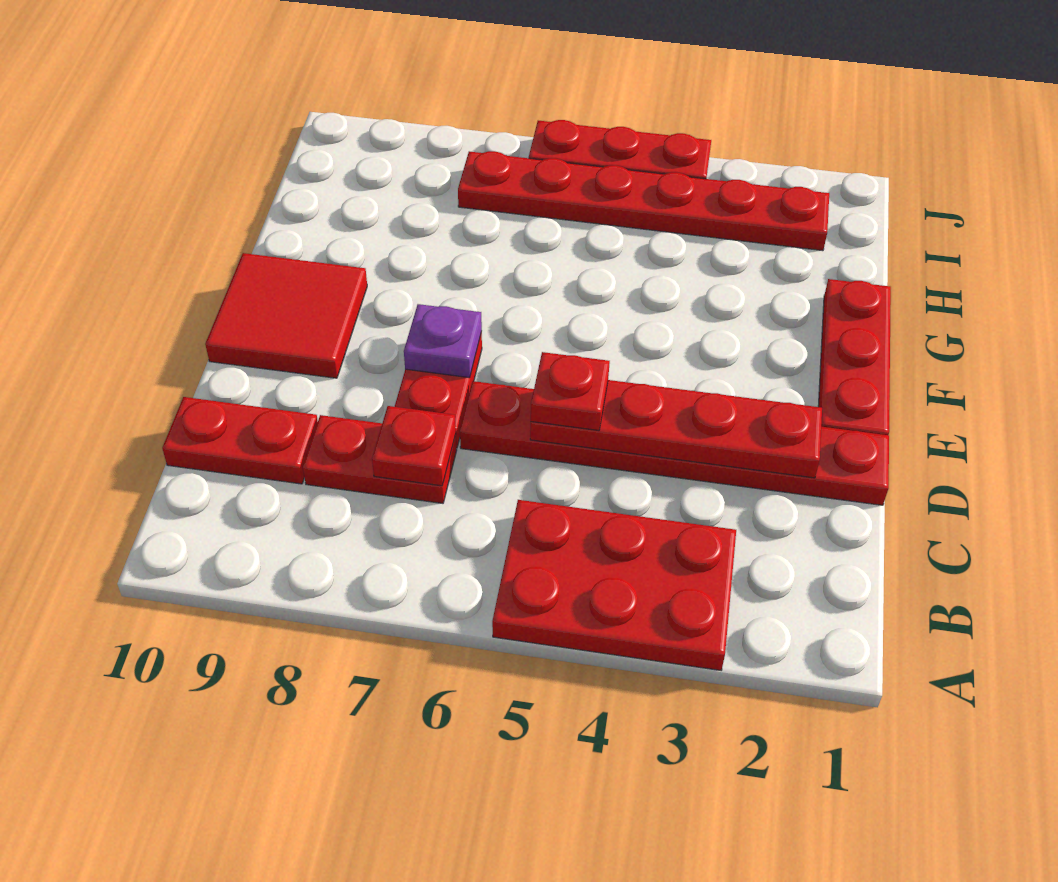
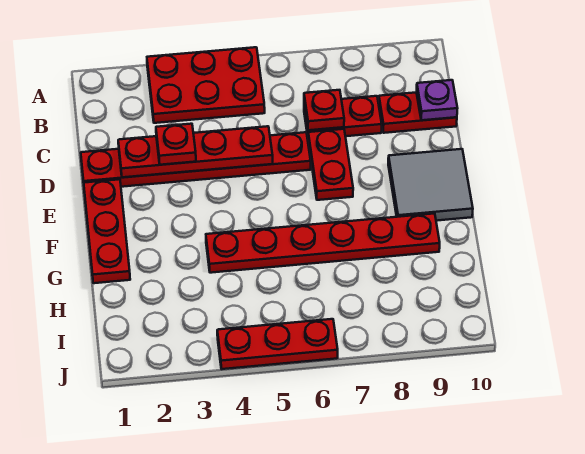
red plate D5 level 3 -> red plate D3 level 3
purple plate E7 level 2 -> purple plate C10 level 2
red tile E9:F10 level 1 -> grey tile E9:F10 level 1
red plate I2:I7 level 1 -> red plate G4:G9 level 1

